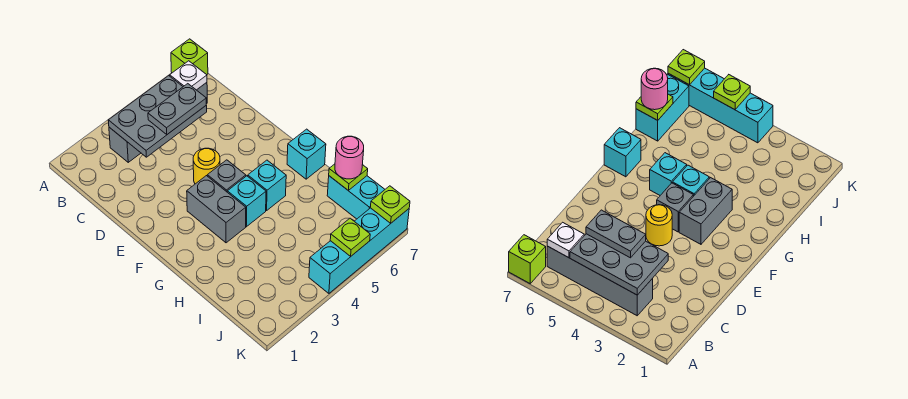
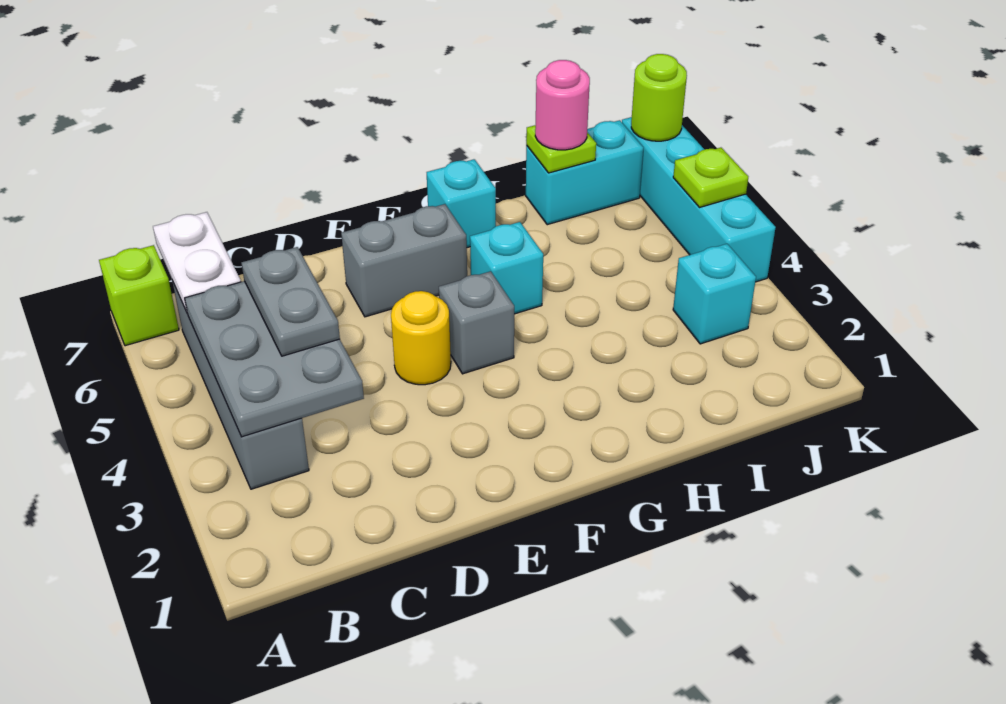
white plate B6 level 2 -> white plate B6:B7 level 2
grey brick F3:G3 level 1 -> grey brick E6:F6 level 1
cyan brick G4 level 1 -> cyan brick J3 level 1
lime plate K7 level 2 -> lime round brick K7 level 2

